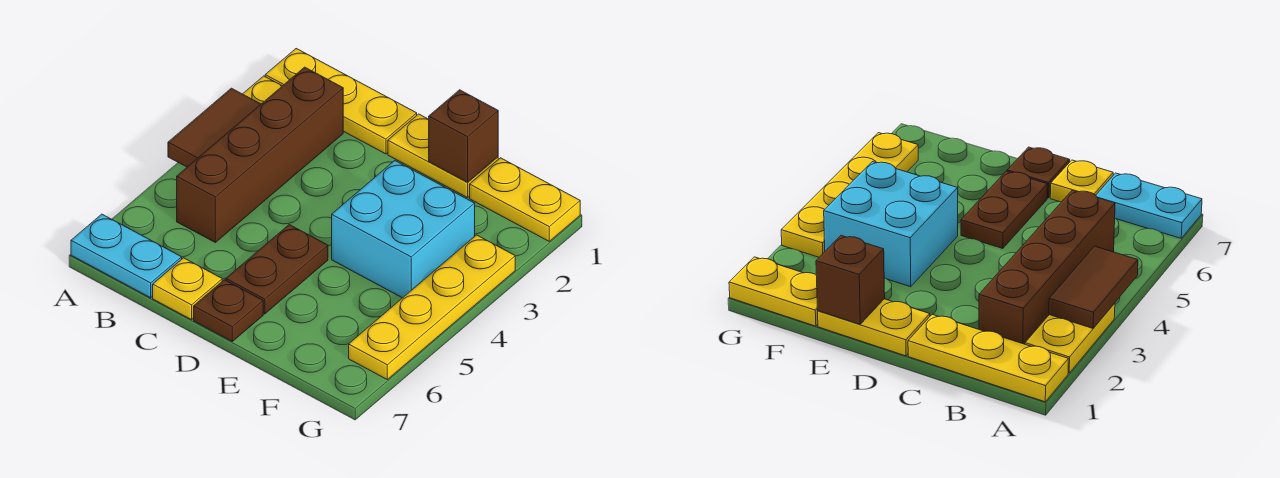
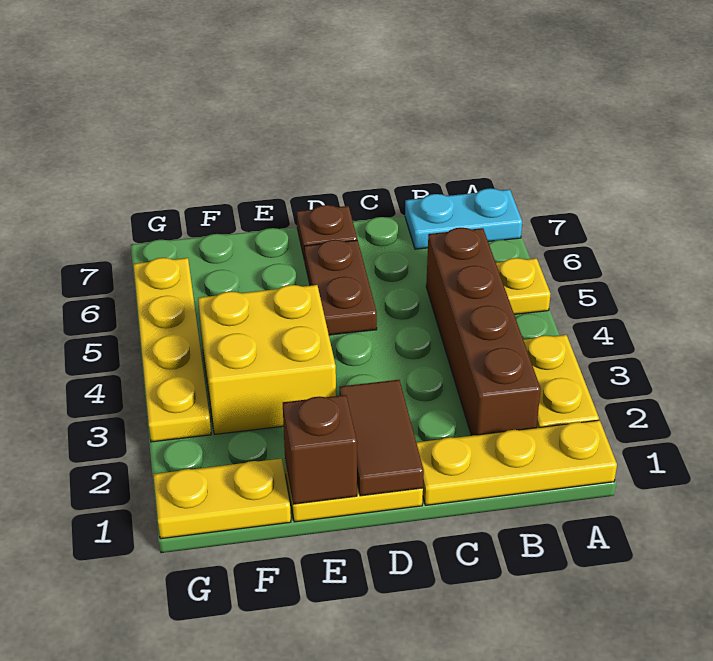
brown tile A3:A4 level 2 -> brown tile D1:D2 level 2
yellow plate C7 level 1 -> yellow plate A5 level 1
cyan brick E3:F4 level 1 -> yellow brick E3:F4 level 1

